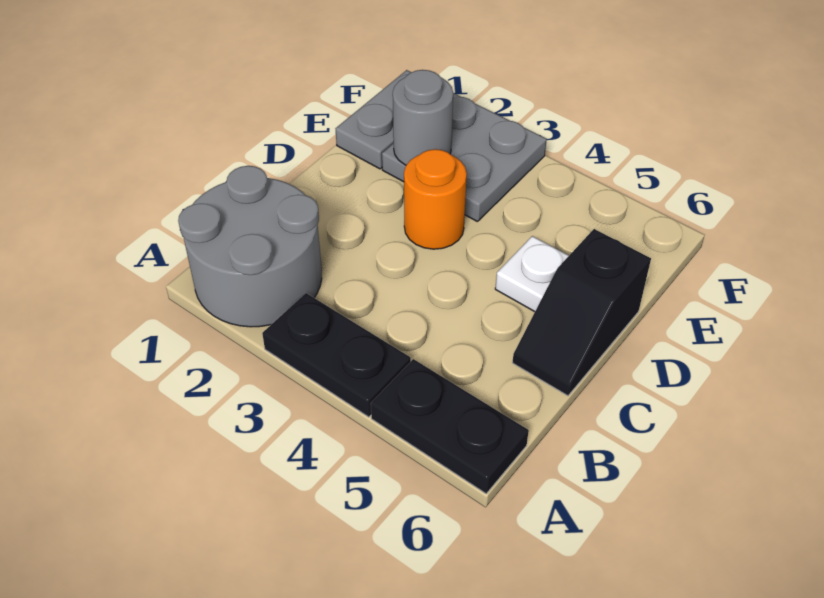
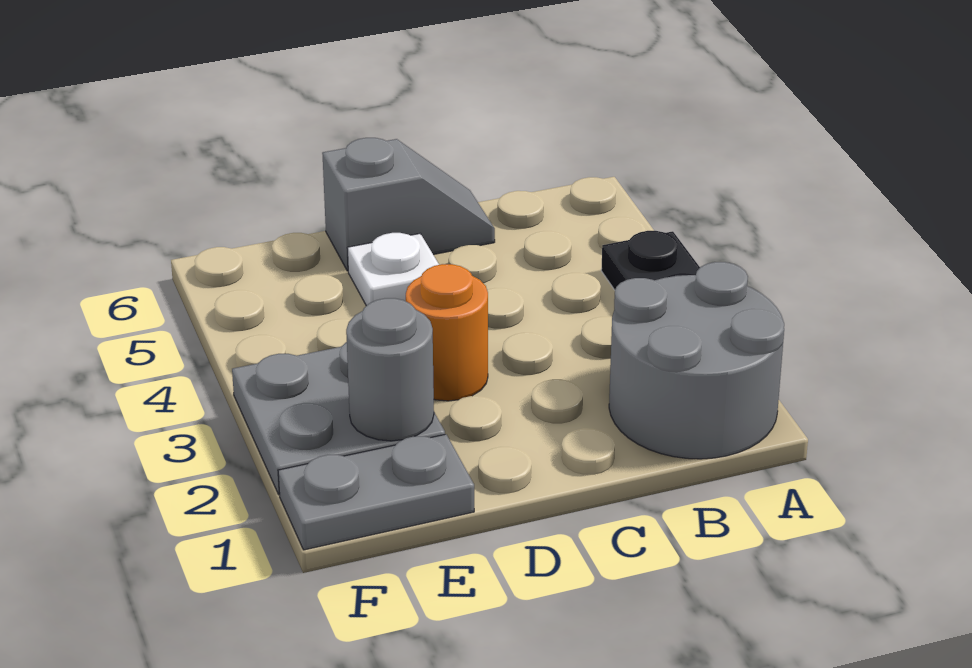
black plate A5:A6 level 1 -> none
black slope C6:D6 level 1 top D -> grey slope C6:D6 level 1 top D

